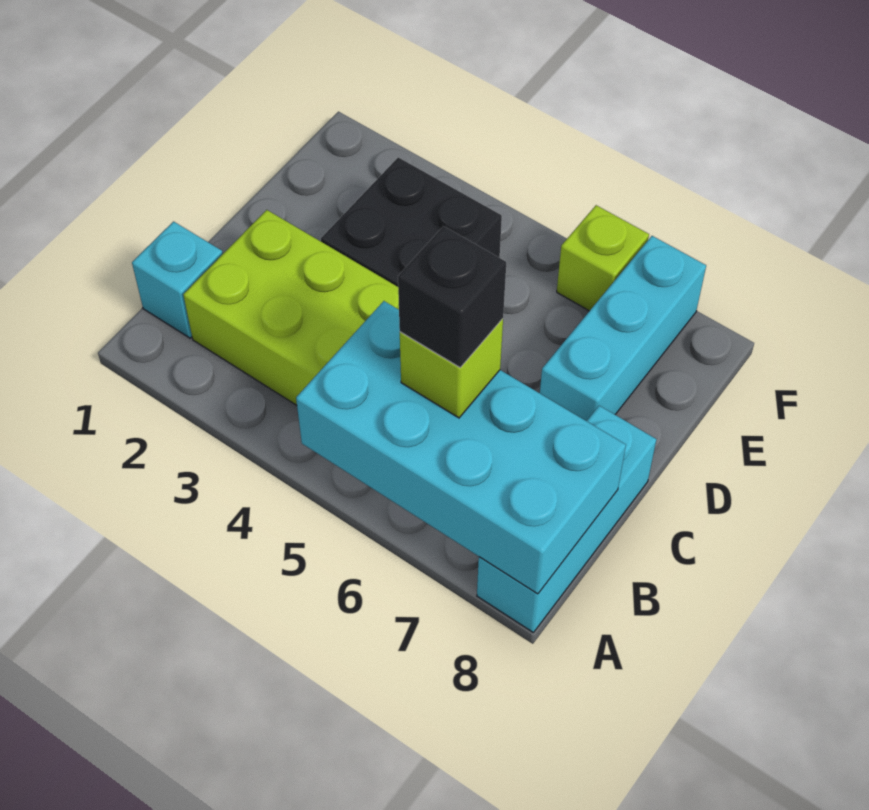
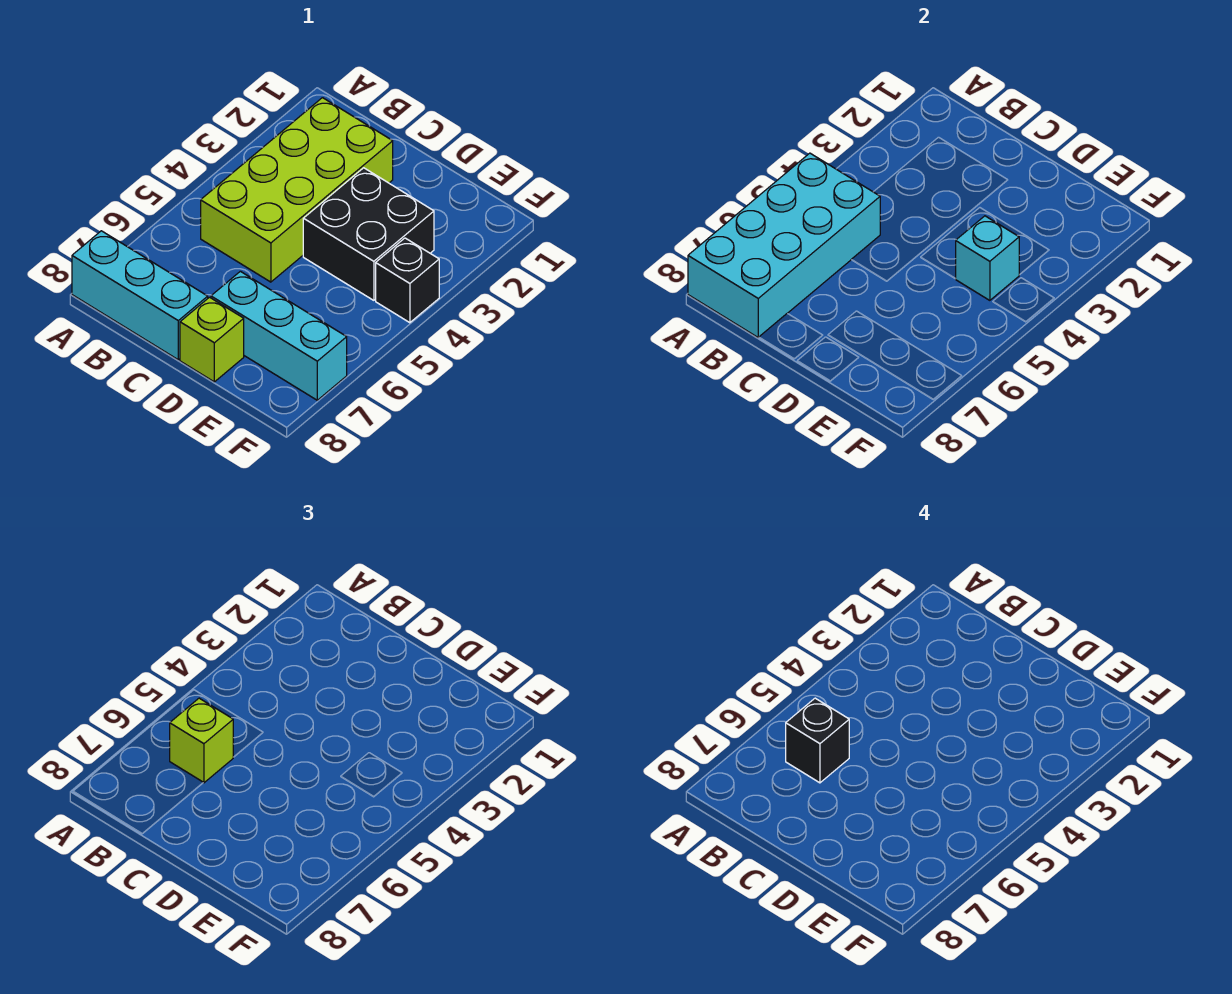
cyan brick B1 level 1 -> cyan brick E4 level 2
none -> black brick F4 level 1
lime brick F6 level 1 -> lime brick D8 level 1

